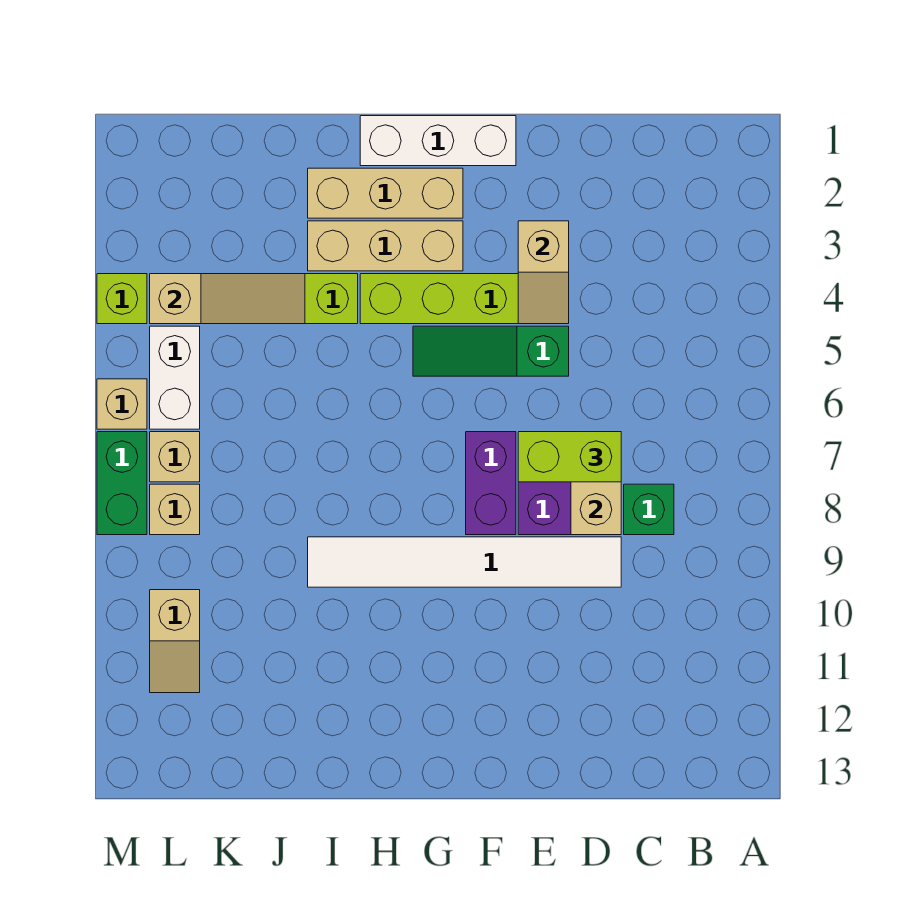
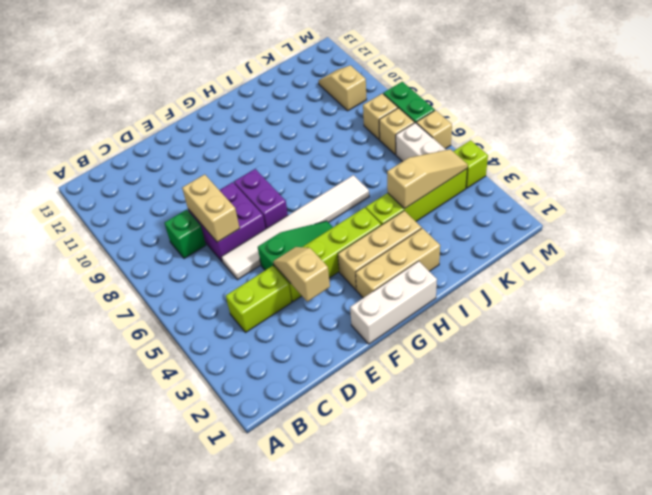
lime brick D7:E7 level 3 -> lime brick C4:D4 level 1
white tile D9:I9 level 1 -> white tile D6:I6 level 1
tan slope J4:L4 level 2 top L -> tan slope J4:L4 level 2 top J

